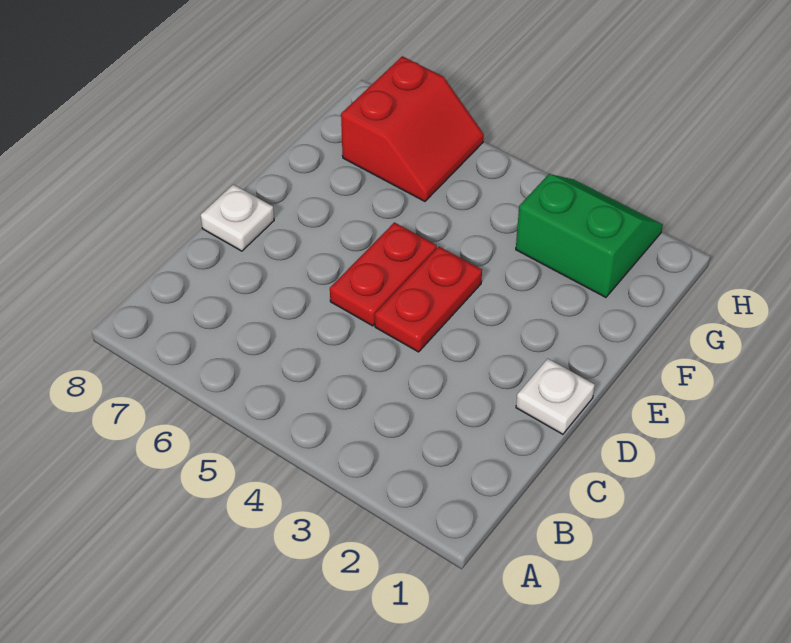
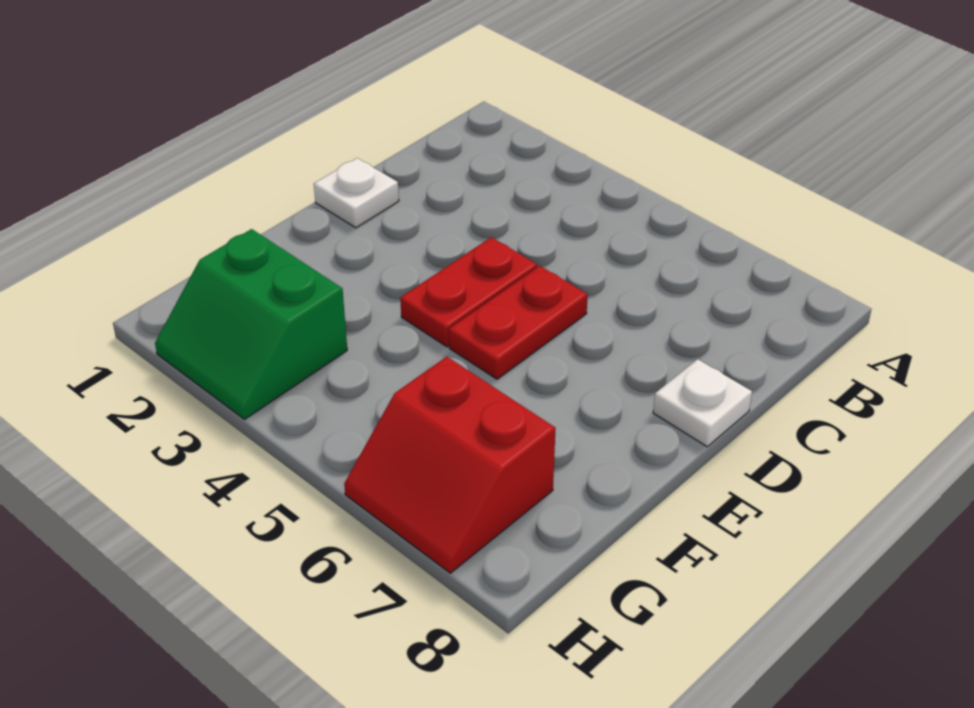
red slope G6:H7 level 1 top 7 -> red slope G6:H7 level 1 top G

